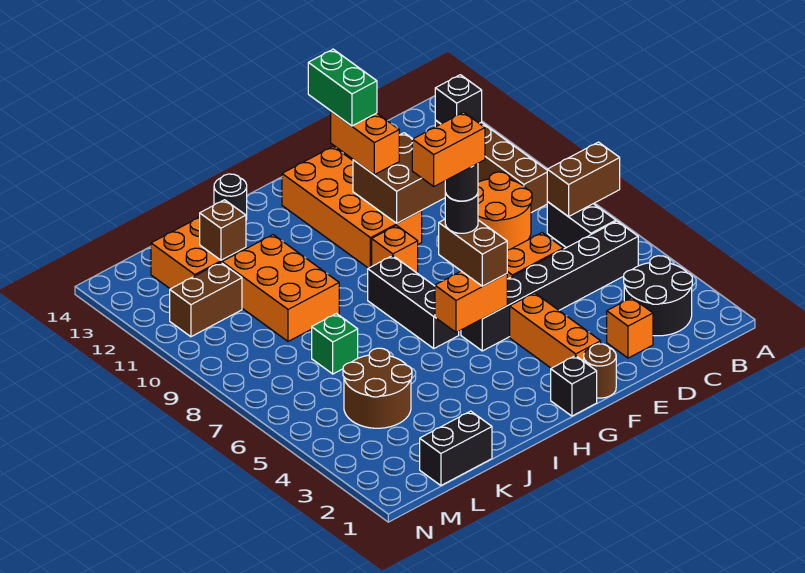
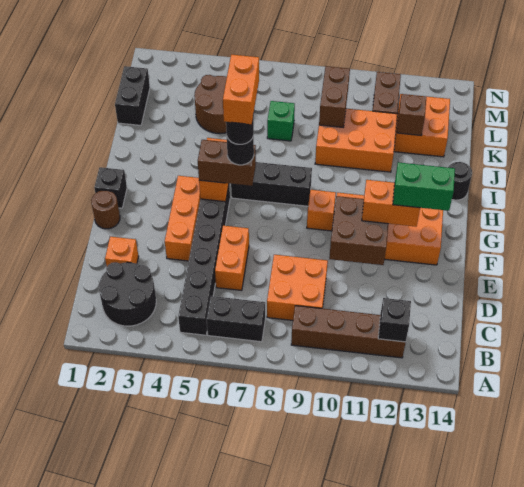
brown brick A7:B7 level 2 -> brown brick K9:L9 level 2
orange round brick C8:D9 level 1 -> orange brick C8:D9 level 1
orange brick F2:F4 level 1 -> orange brick E4:G4 level 1

